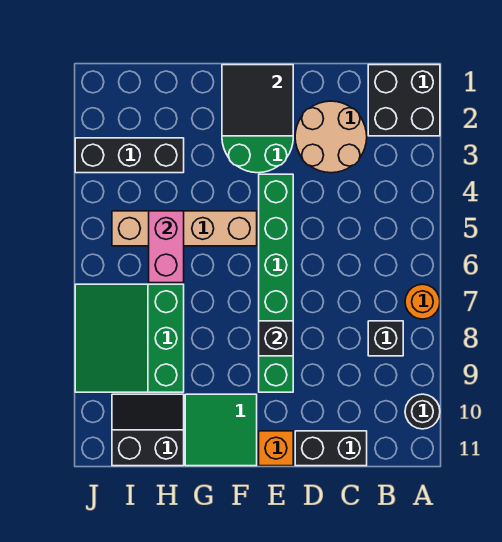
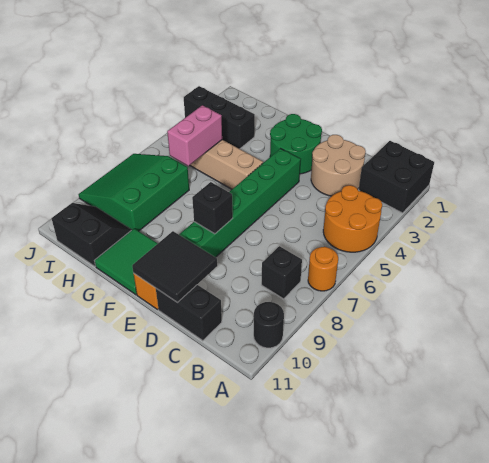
none -> orange round brick A4:B5 level 1
black tile E1:F2 level 2 -> black tile D10:E11 level 2

